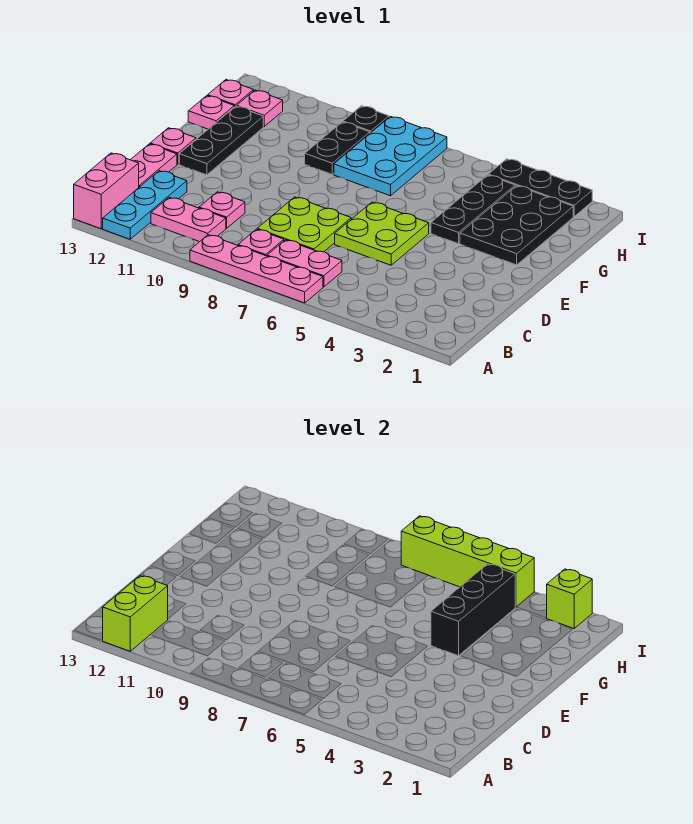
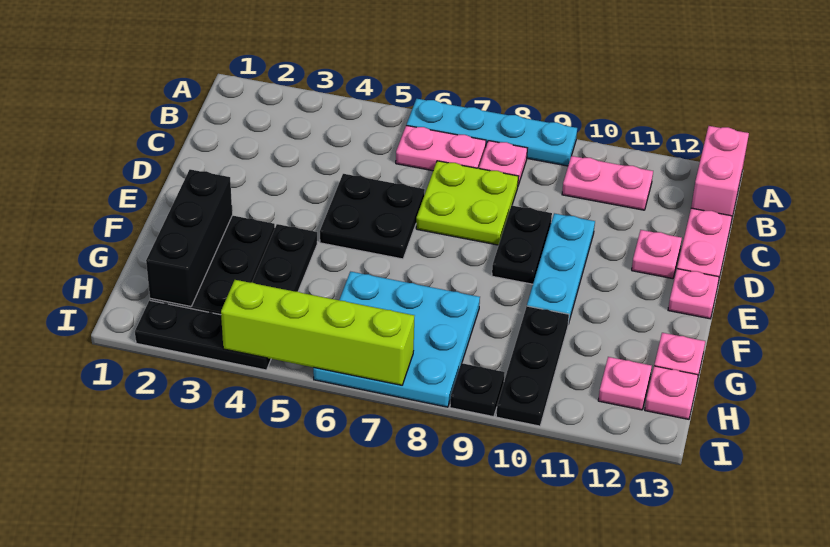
pink plate A6:A9 level 1 -> cyan plate A6:A9 level 1
cyan plate A12:C12 level 1 -> cyan plate D10:F10 level 1
lime brick A12:B12 level 2 -> none
pink plate C10 level 1 -> pink plate D12 level 1
lime plate D5:E6 level 1 -> black plate D5:E6 level 1
black plate E12:G12 level 1 -> black plate G10:I10 level 1
black brick F4:H4 level 2 -> black brick F2:H2 level 2
cyan plate G7:I8 level 1 -> cyan plate G6:I8 level 1
black plate G9:H9 level 1 -> black plate D9:E9 level 1
lime brick I2 level 2 -> none

